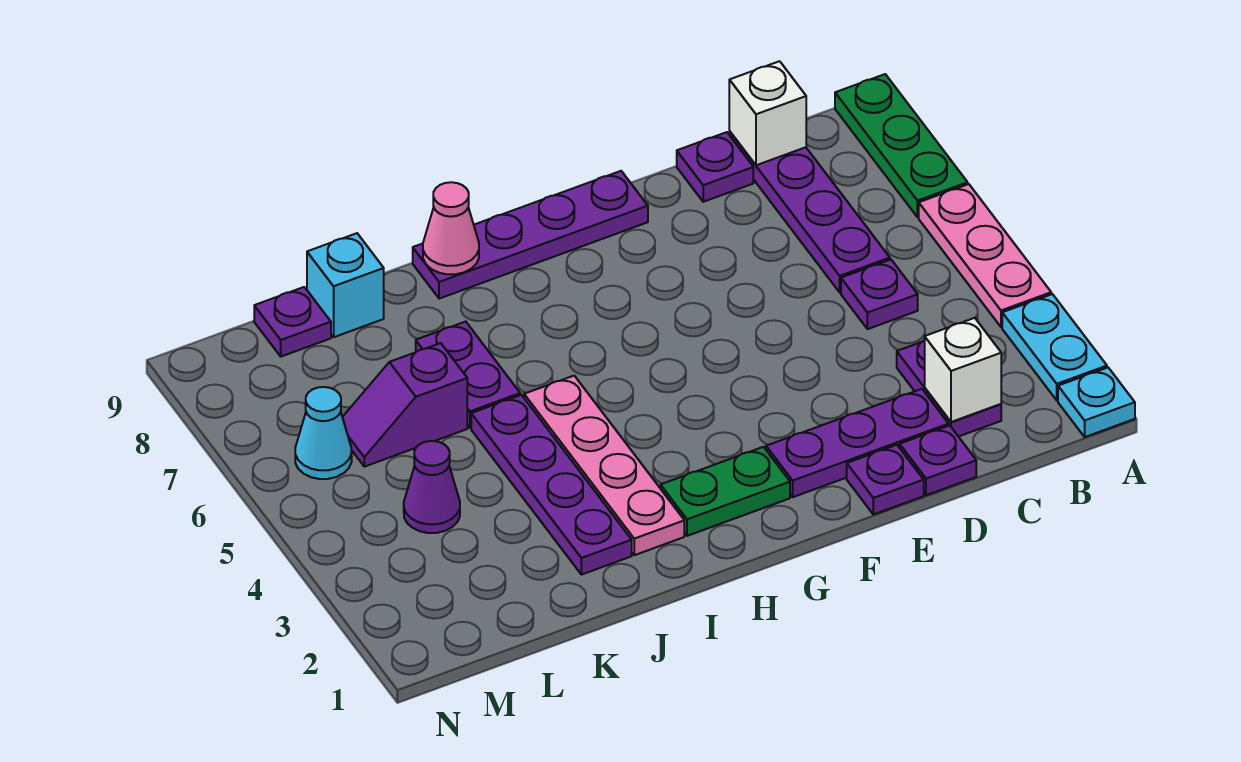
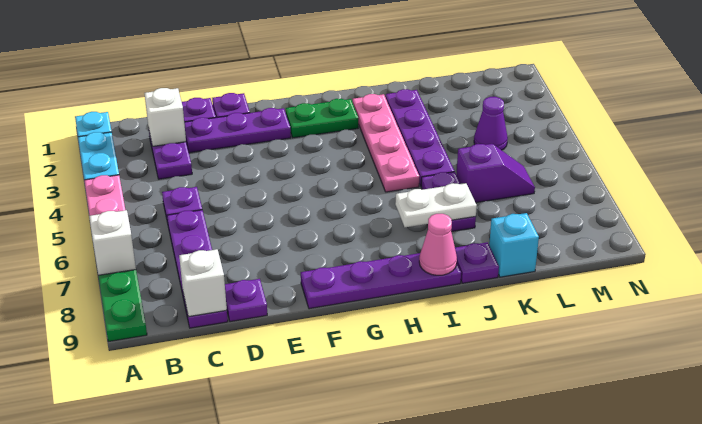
none -> white brick A7 level 2
none -> white plate I7:J7 level 2
purple plate L9 level 1 -> purple plate J9 level 1
cyan cone M6 level 1 -> none

